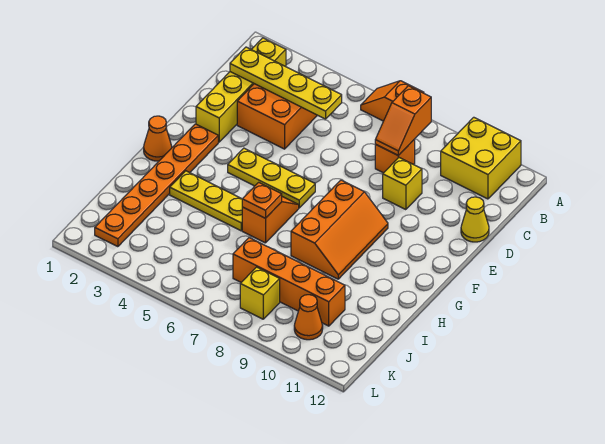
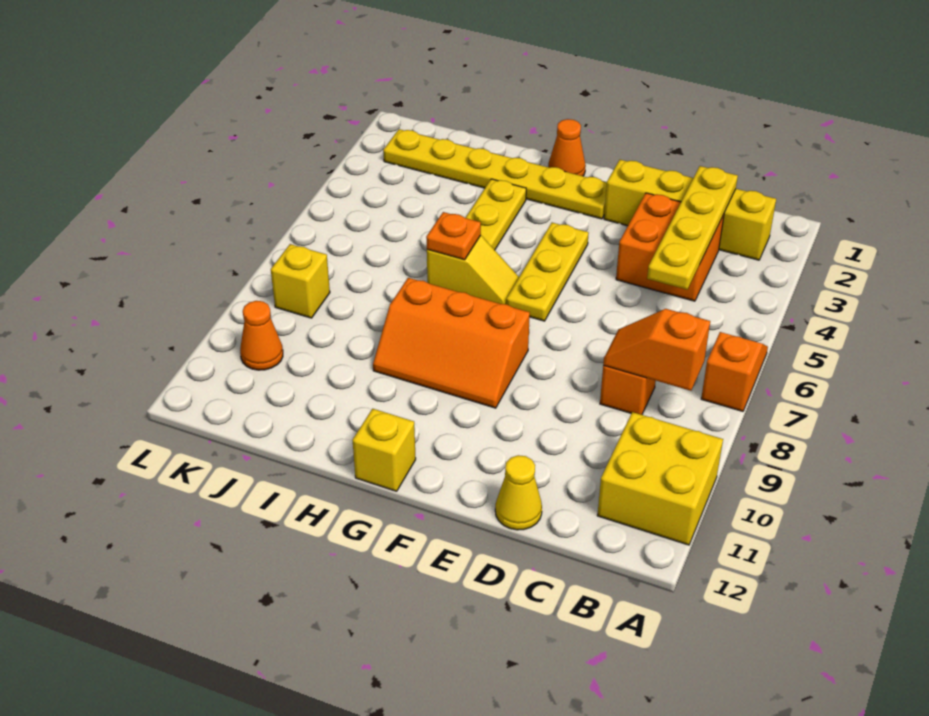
yellow brick D9 level 1 -> yellow brick G12 level 1
orange plate F2:K2 level 1 -> yellow plate F2:K2 level 1
orange slope G6:H6 level 1 top H -> yellow slope G6:H6 level 1 top H
orange brick J7:J10 level 1 -> none

